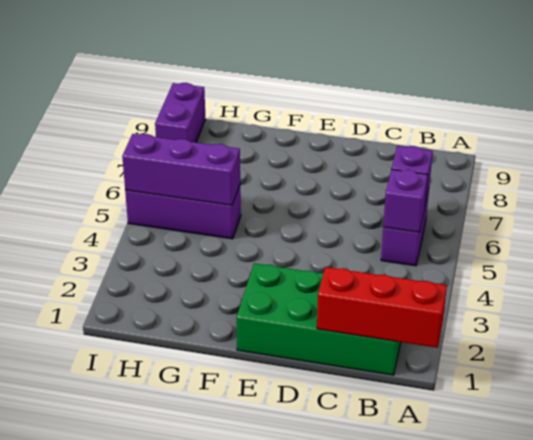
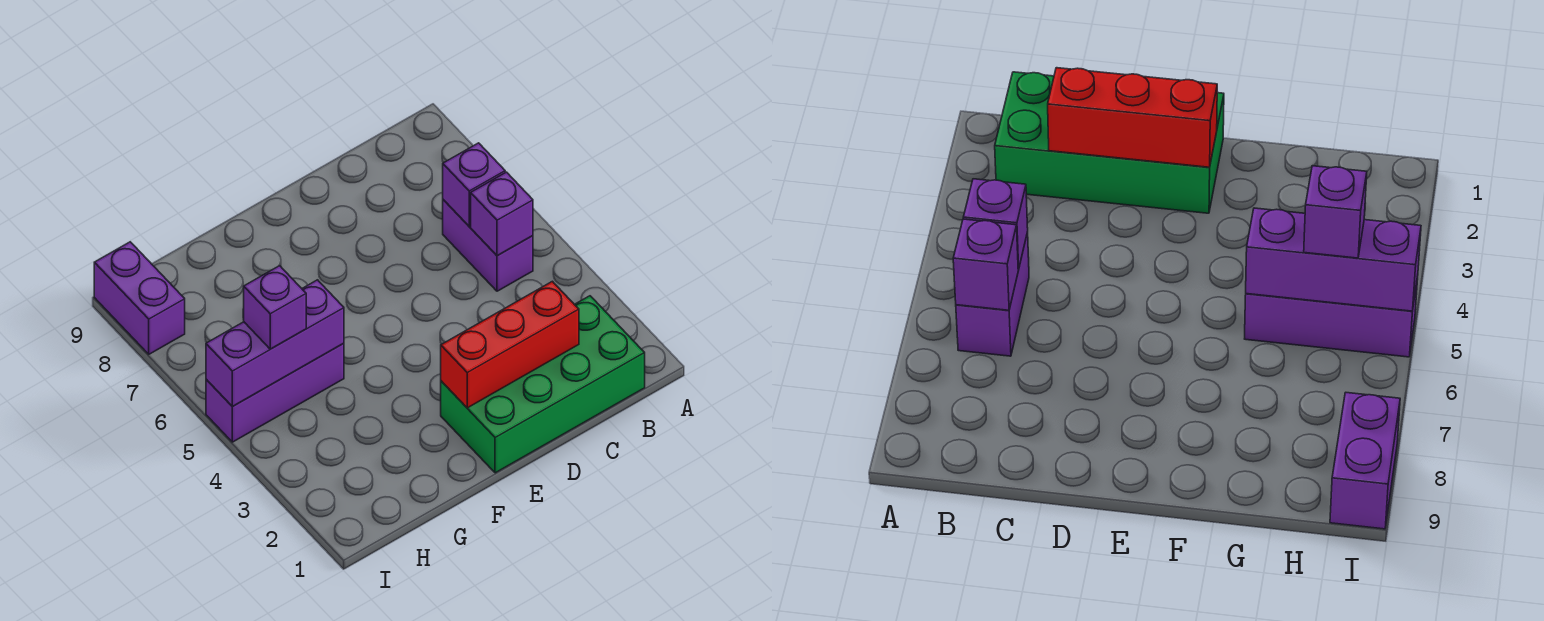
red brick A1:C1 level 2 -> red brick C2:E2 level 2
none -> purple brick H5 level 3

